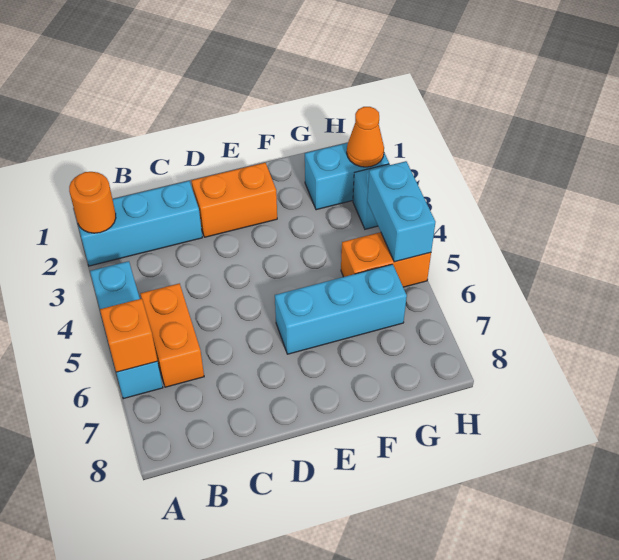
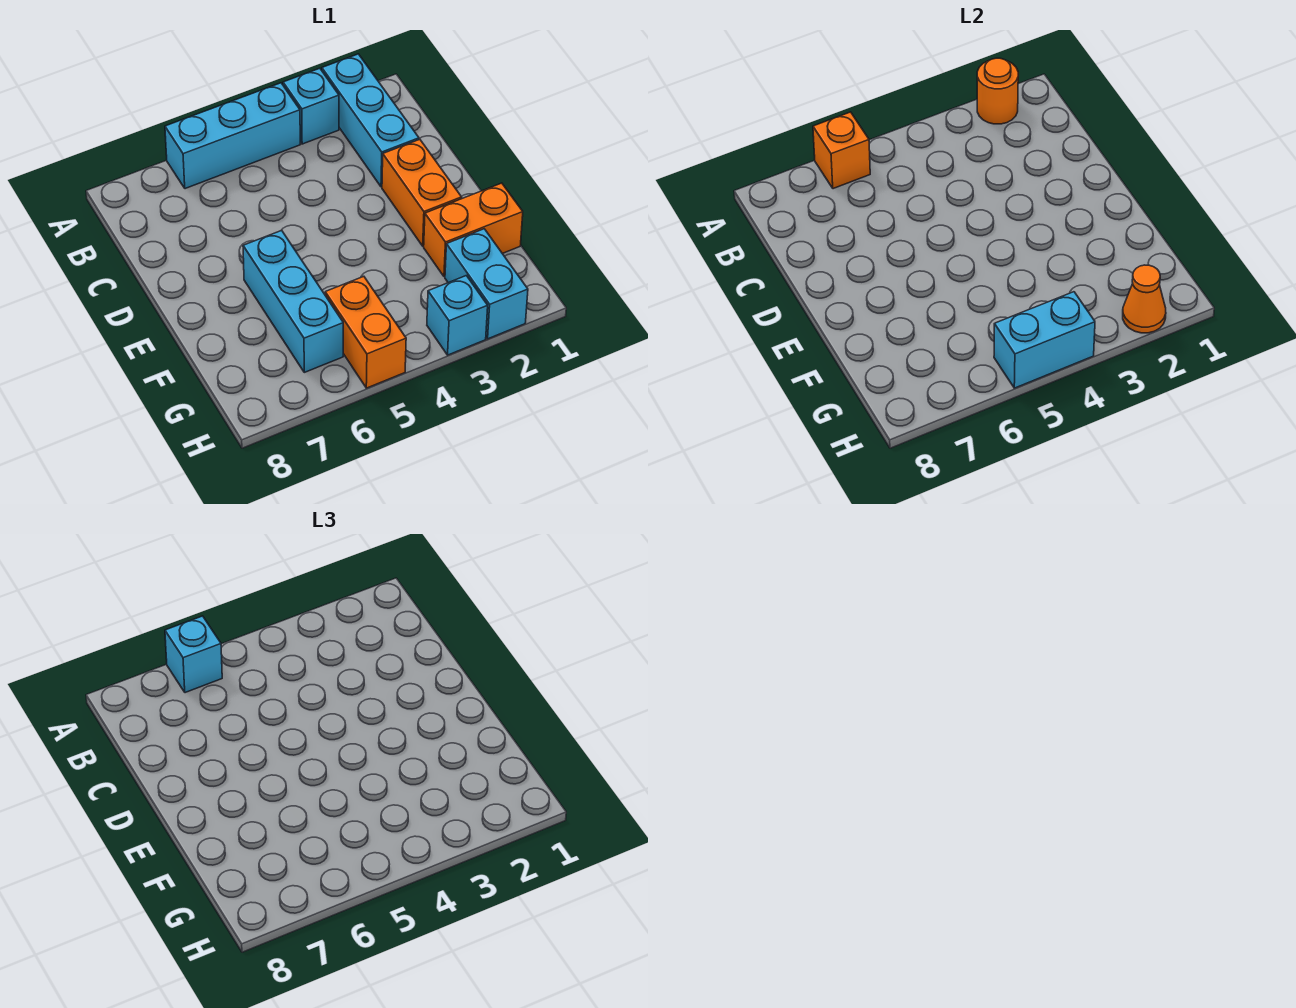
none -> cyan brick A3 level 1
none -> cyan brick A6 level 3
orange brick B5:B6 level 1 -> orange brick F1:F2 level 1

